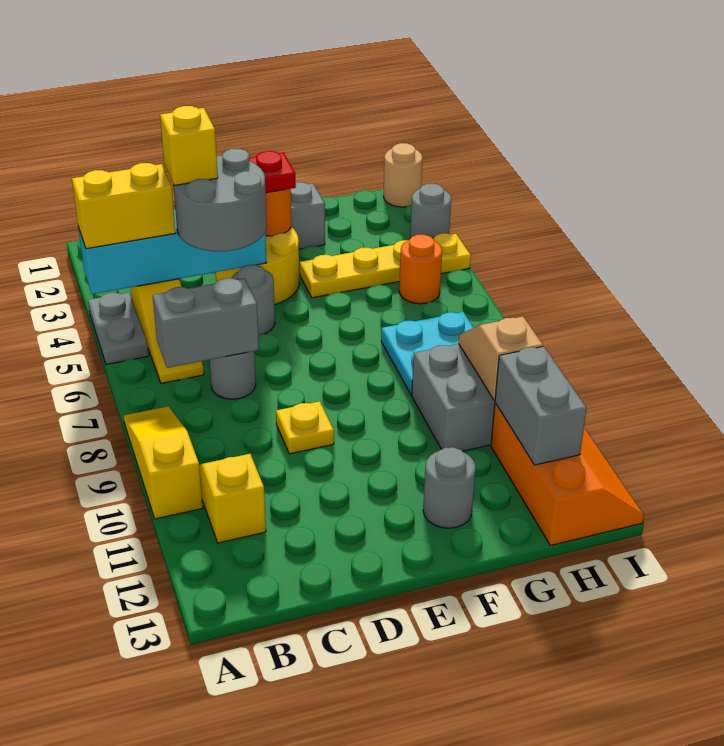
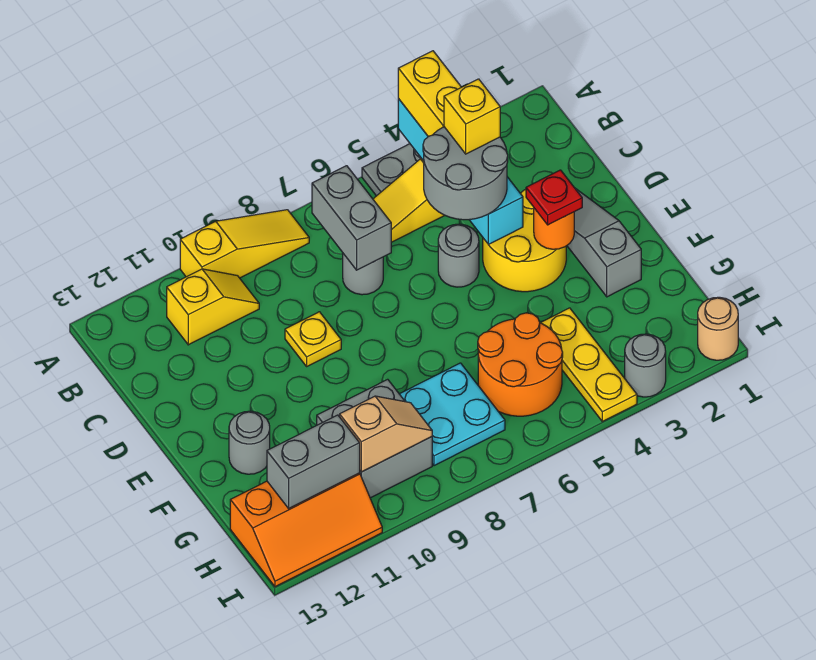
yellow plate F4:I4 level 1 -> yellow plate G4:I4 level 1
orange round brick H5 level 1 -> orange round brick G5:H6 level 1

